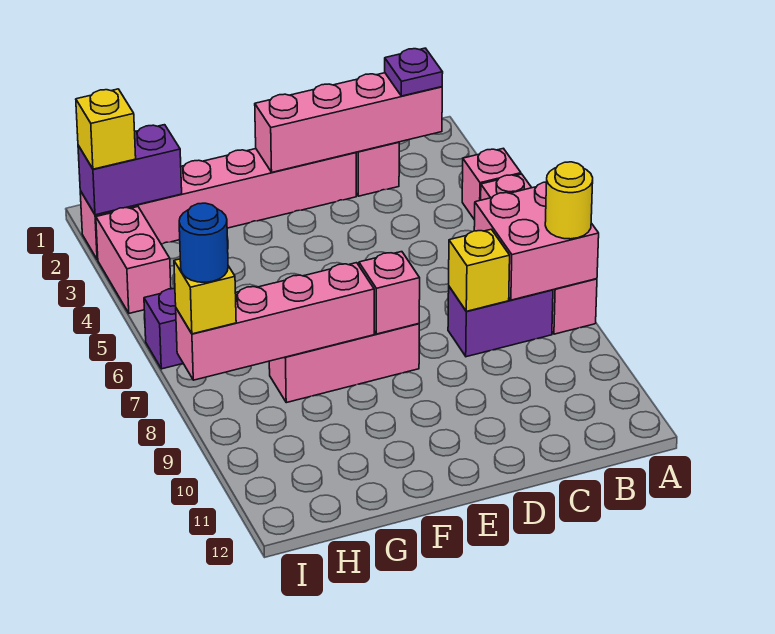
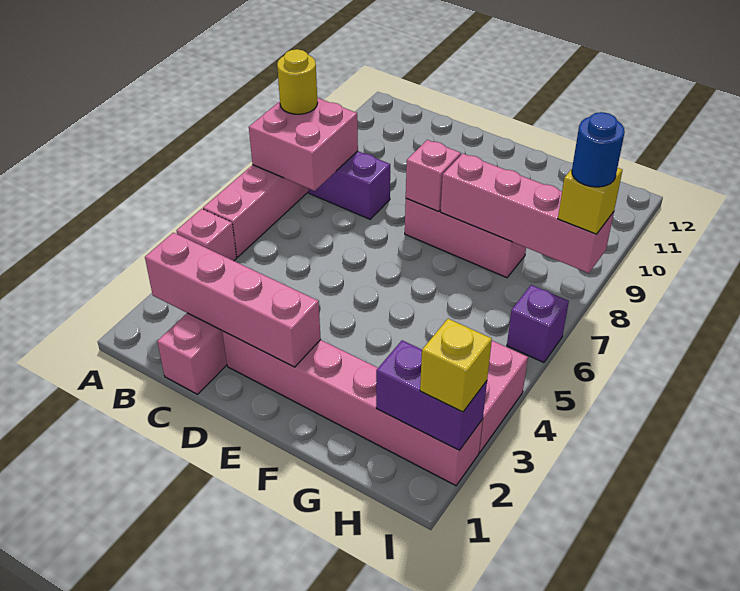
purple plate B2 level 3 -> none
yellow brick C8 level 2 -> none

